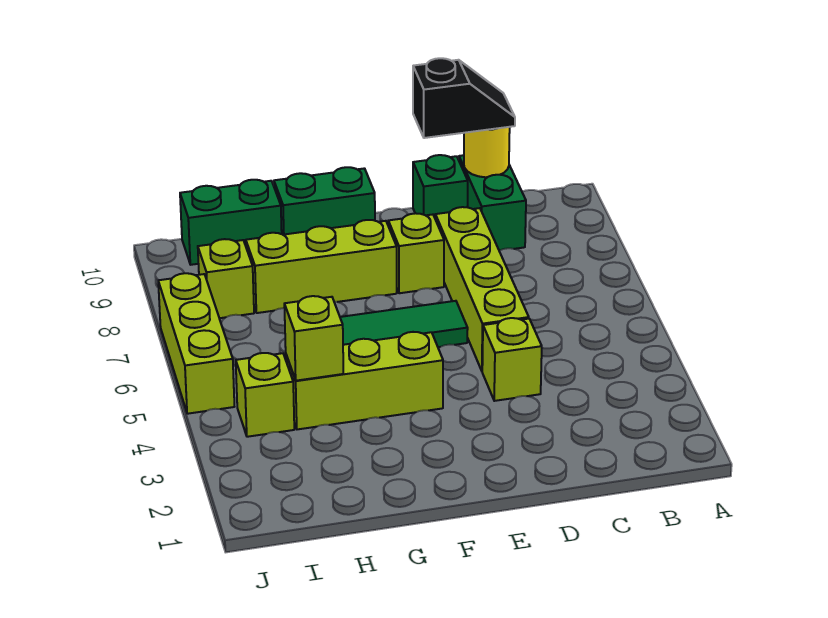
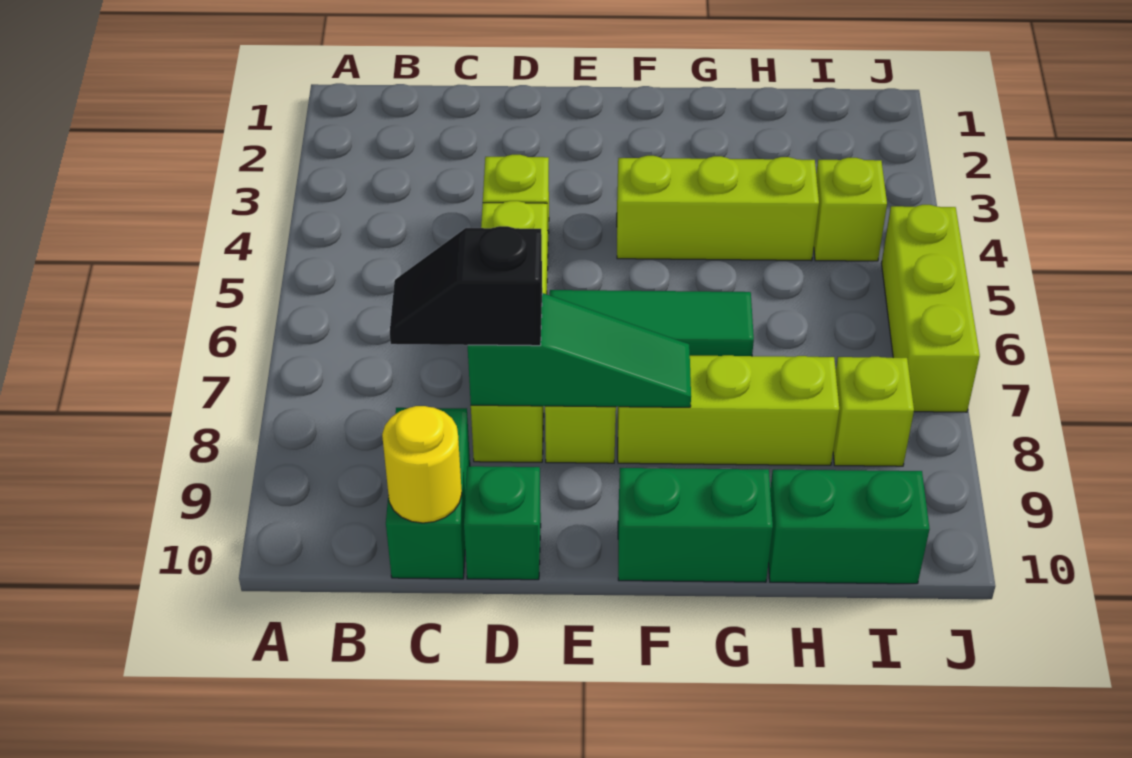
black slope C10:D10 level 3 top D -> black slope C8:D8 level 3 top D
none -> green slope D8:F8 level 2 top D
lime brick H4 level 2 -> none

